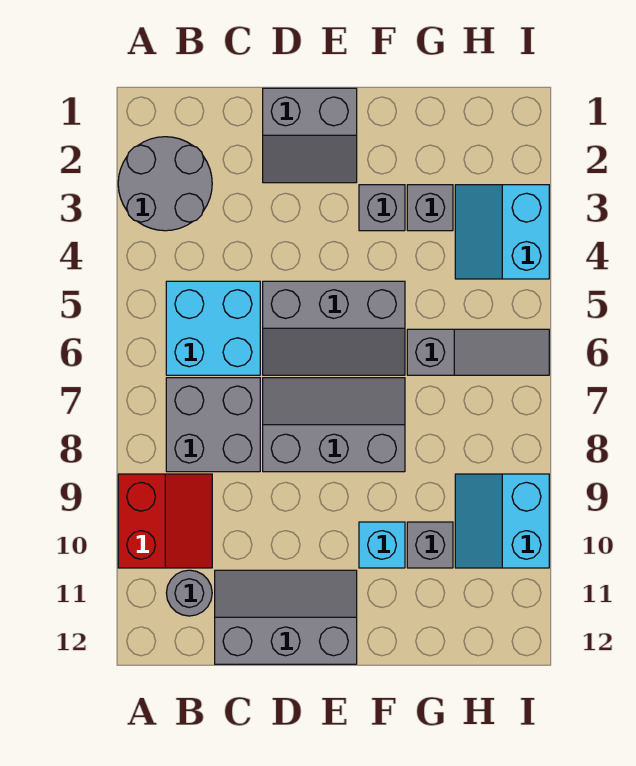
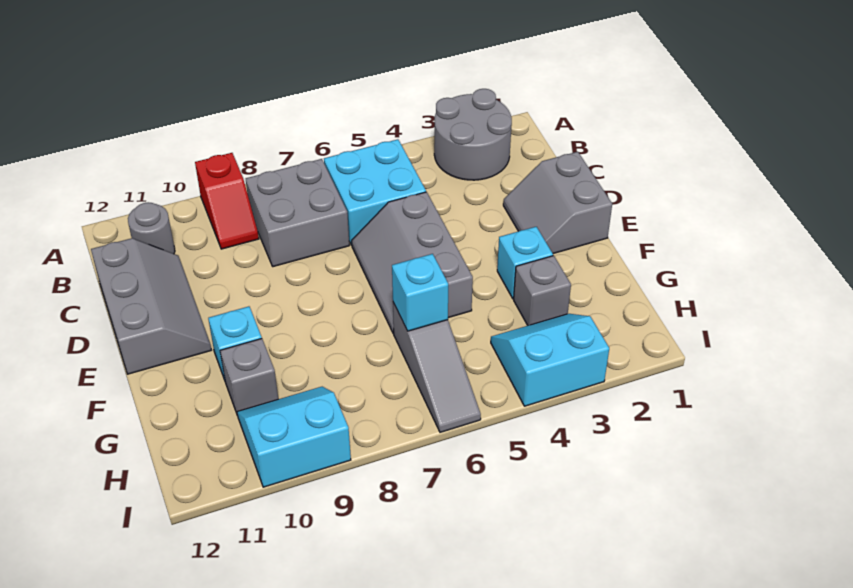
red slope A9:B10 level 1 top A -> red slope A9:B9 level 1 top A
grey slope D7:F8 level 1 top 8 -> none
grey brick F3 level 1 -> cyan brick F3 level 1
none -> cyan brick G6 level 2

